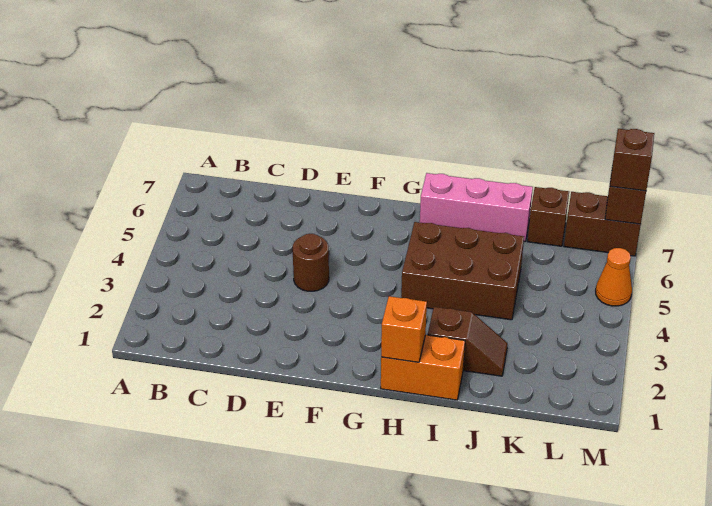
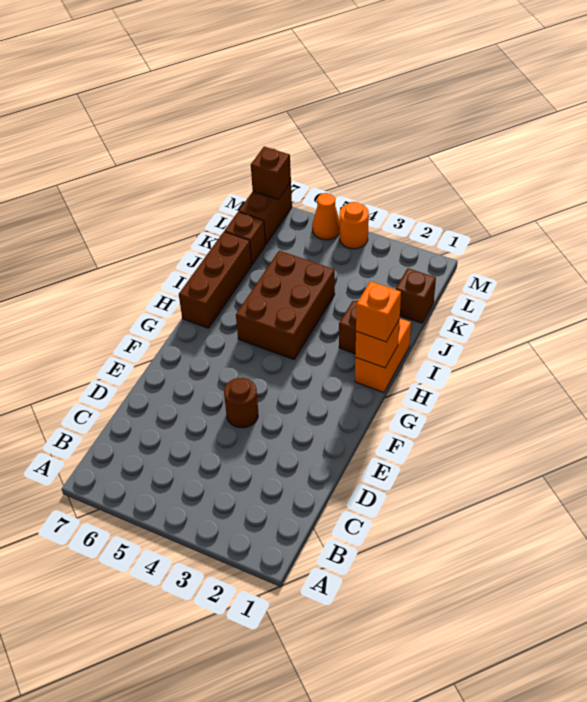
none -> orange brick H1 level 3
pink brick H7:J7 level 1 -> brown brick H7:J7 level 1
none -> orange round brick M4 level 1
brown brick M7 level 3 -> brown brick K1 level 1

